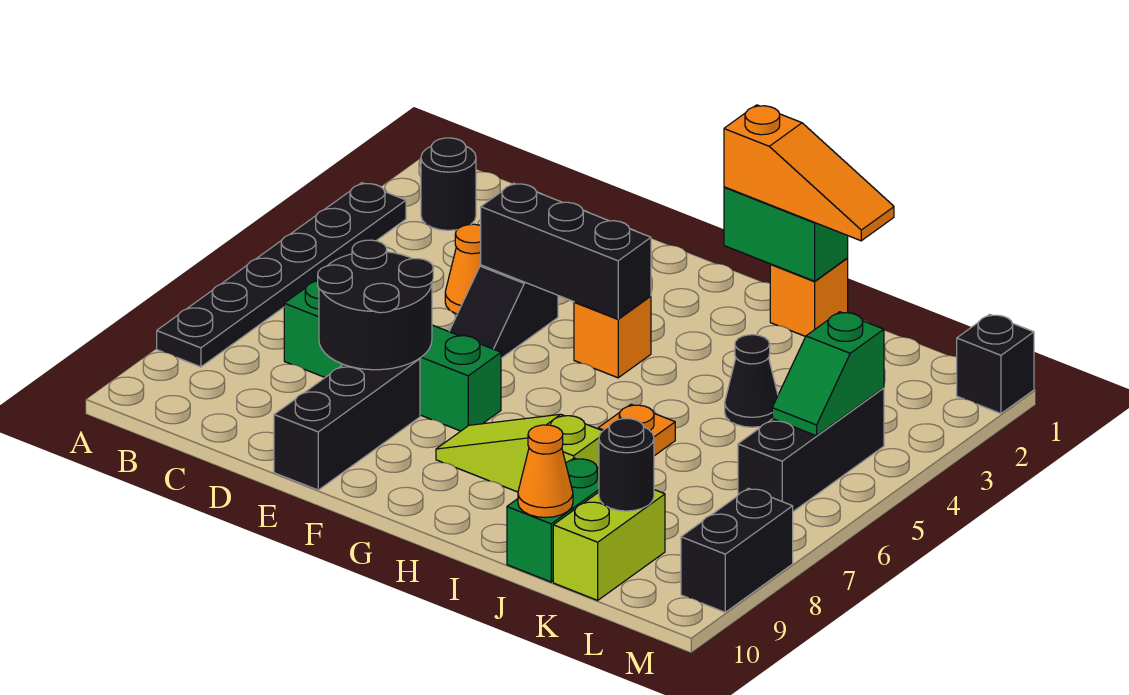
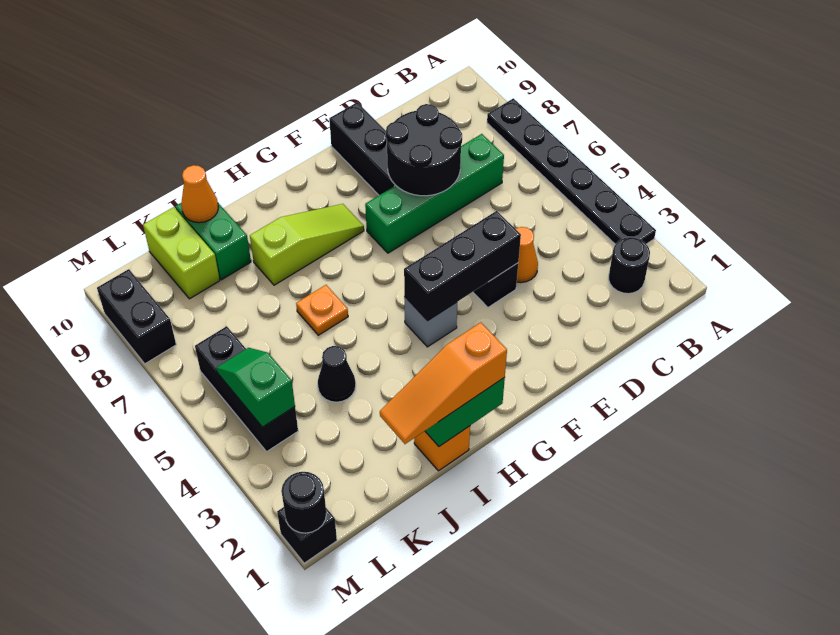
orange brick G4 level 1 -> grey brick G4 level 1
black round brick K9 level 2 -> black round brick M1 level 2

